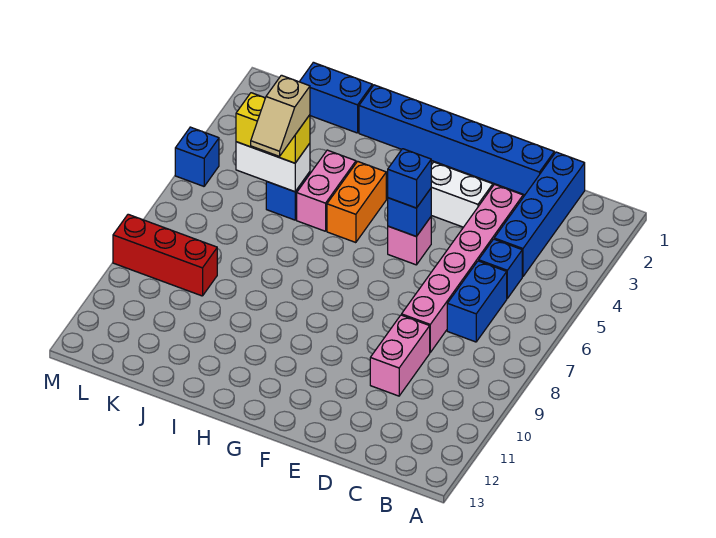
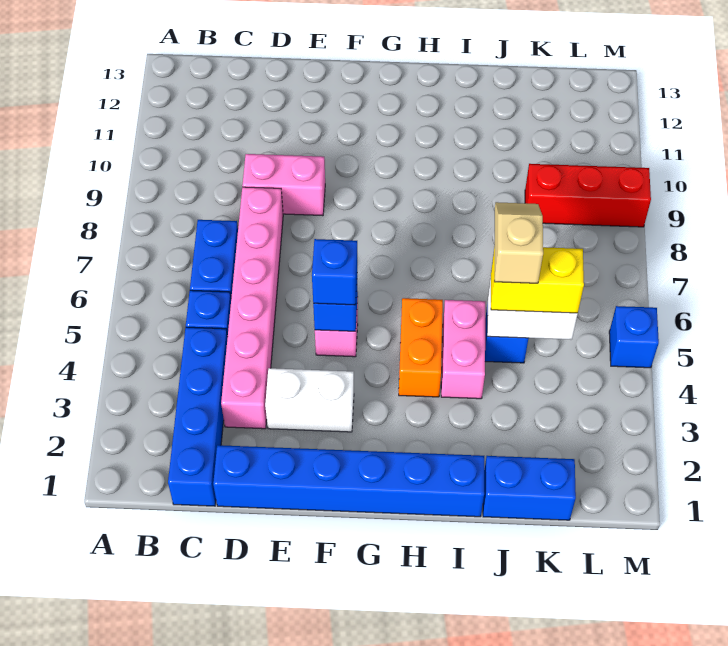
pink brick D9:D10 level 1 -> pink brick D9:E9 level 1

